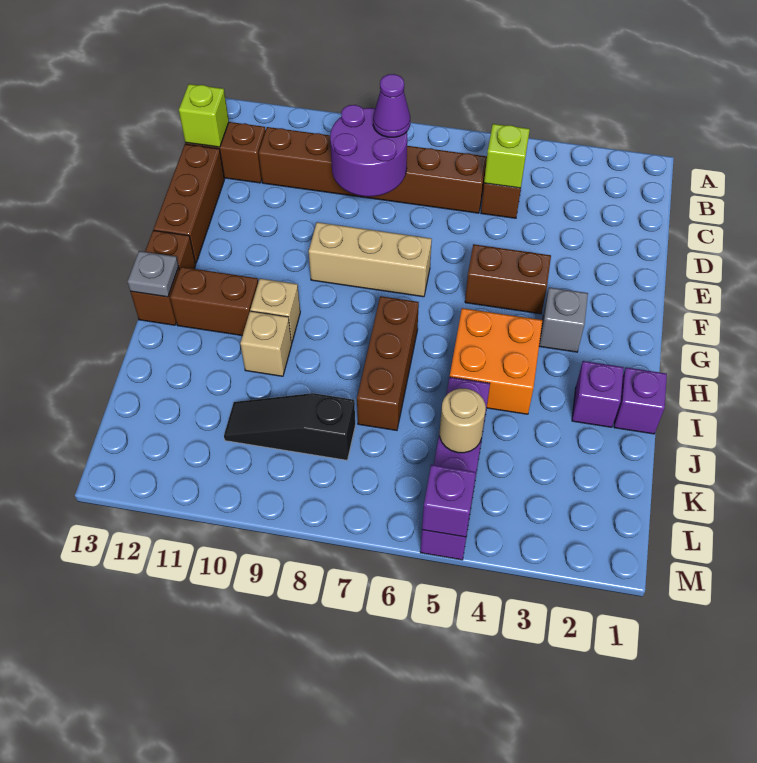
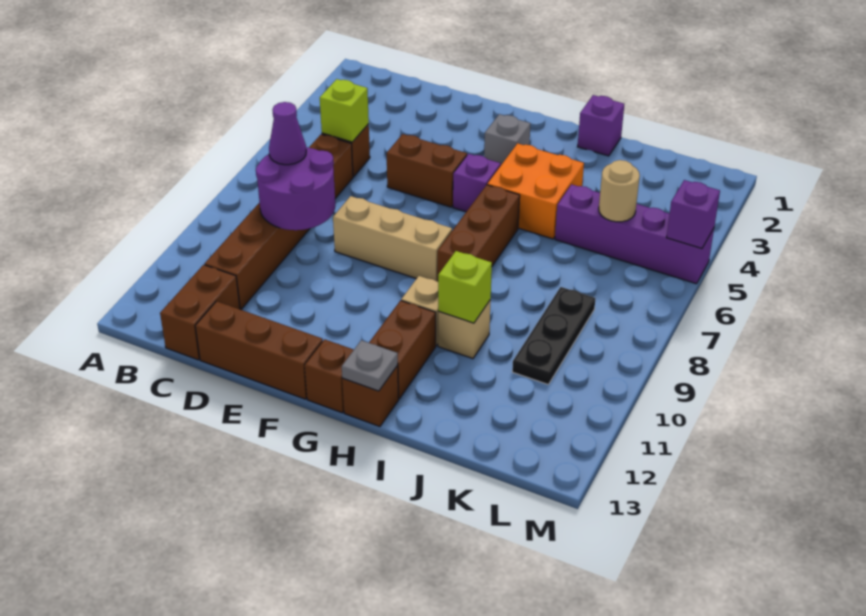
lime brick C13 level 2 -> lime brick I10 level 2
brown brick F4:F5 level 1 -> brown brick E5:F5 level 1
tan brick F7:F9 level 1 -> tan brick E8:G8 level 1
brown brick H7:J7 level 1 -> brown brick H6:H8 level 1
purple brick I2 level 1 -> purple brick G5 level 1
black slope K8:K10 level 1 top 8 -> black plate K8:K10 level 1

